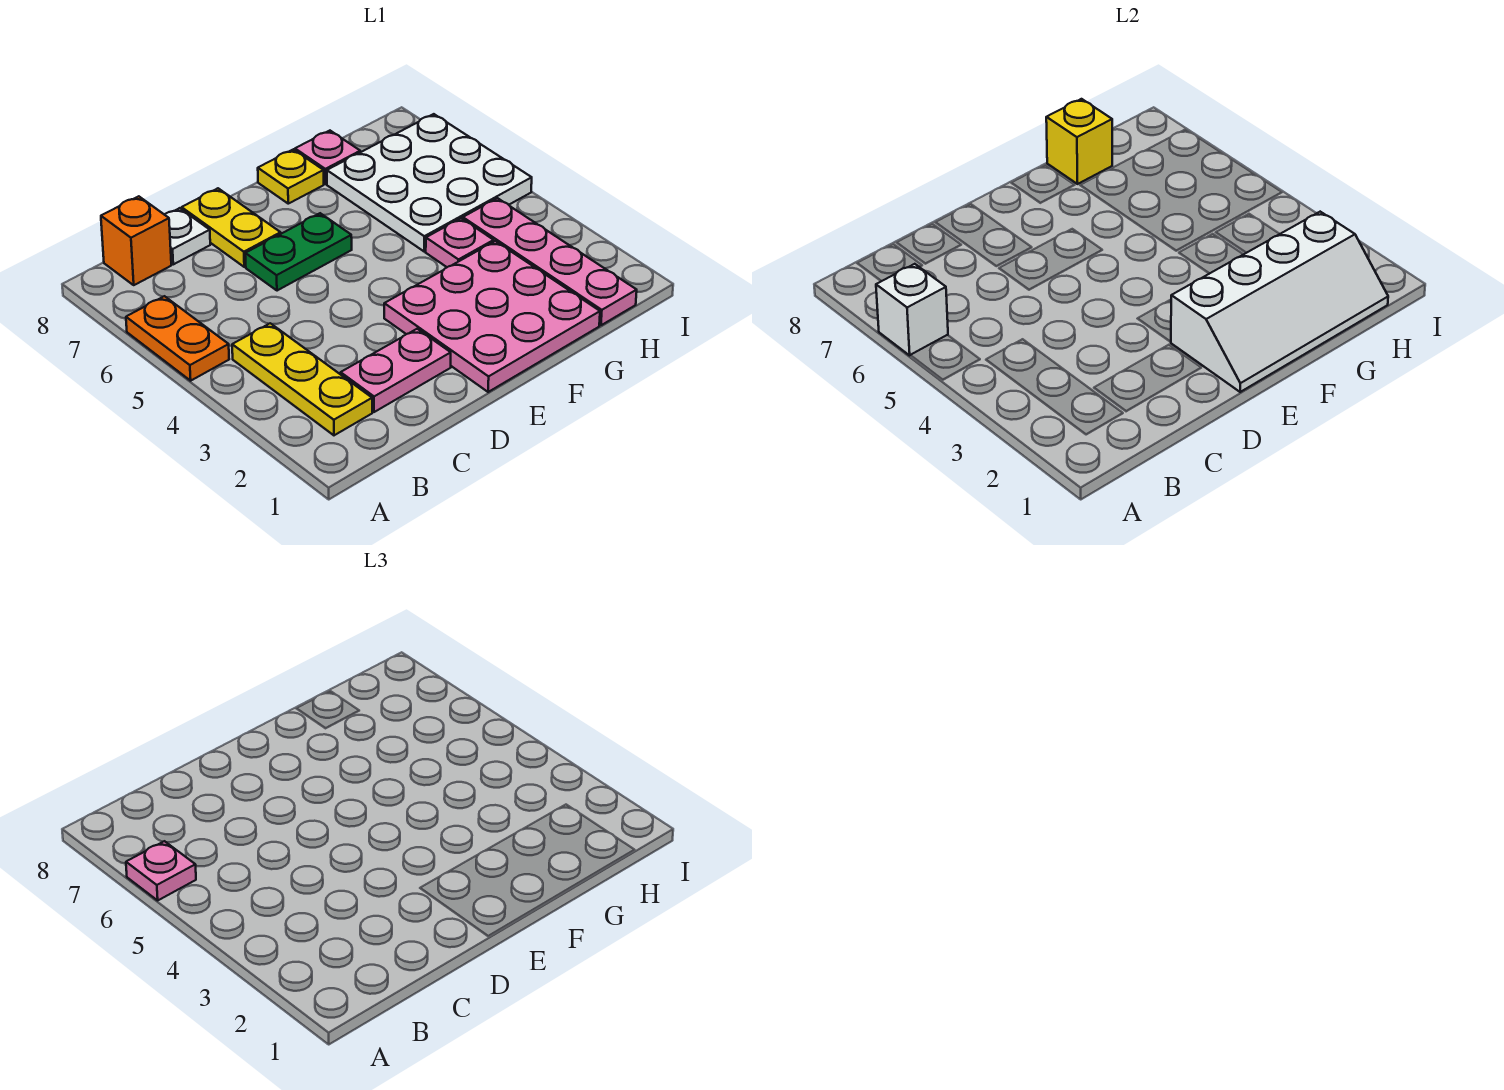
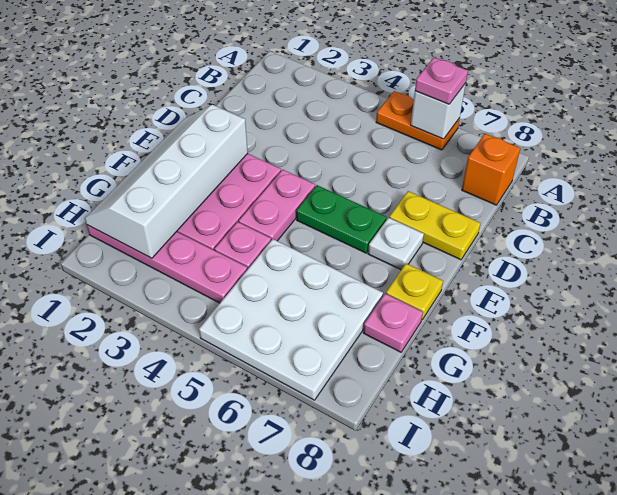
yellow plate B2:B4 level 1 -> none
pink plate C2:D2 level 1 -> pink plate E4:F4 level 1
white plate C8 level 1 -> white plate E7 level 1
green plate D6:E6 level 1 -> green plate E5:E6 level 1
yellow brick G8 level 2 -> none

